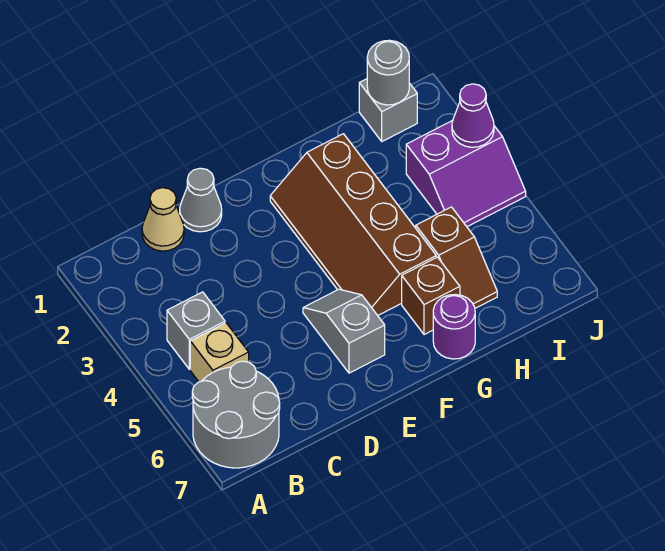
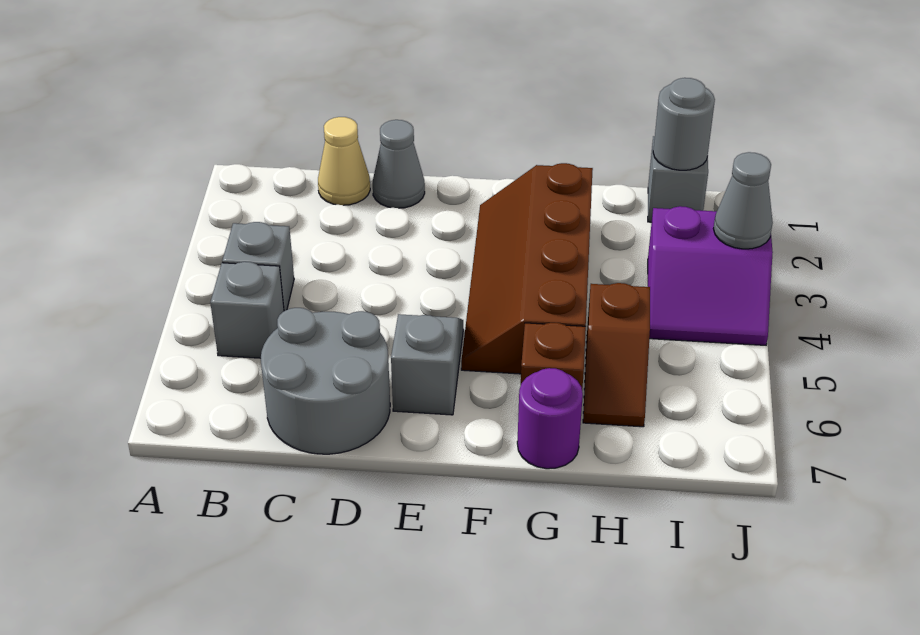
grey round brick A6:B7 level 1 -> grey round brick C6:D7 level 1
tan brick B5 level 1 -> grey brick B5 level 1
purple cone J3 level 2 -> grey cone J3 level 2

